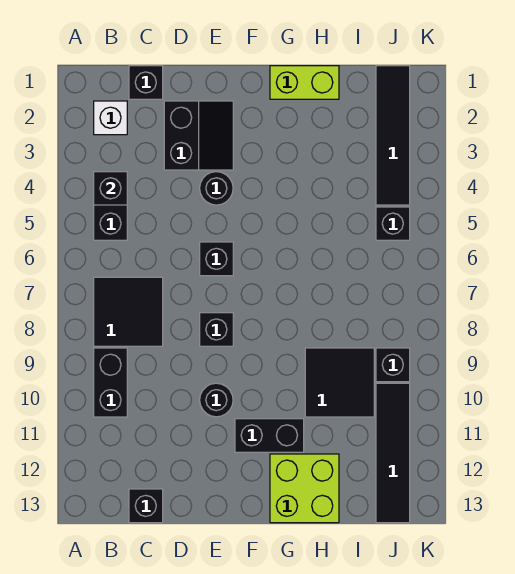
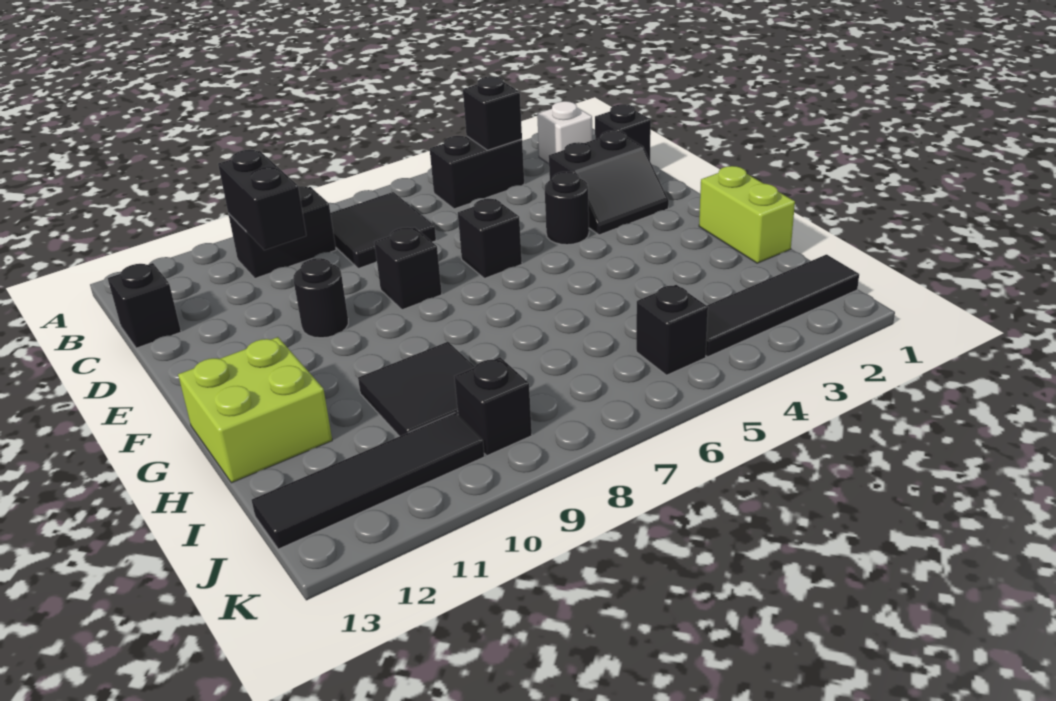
black brick F11:G11 level 1 -> black brick B10:C10 level 2

